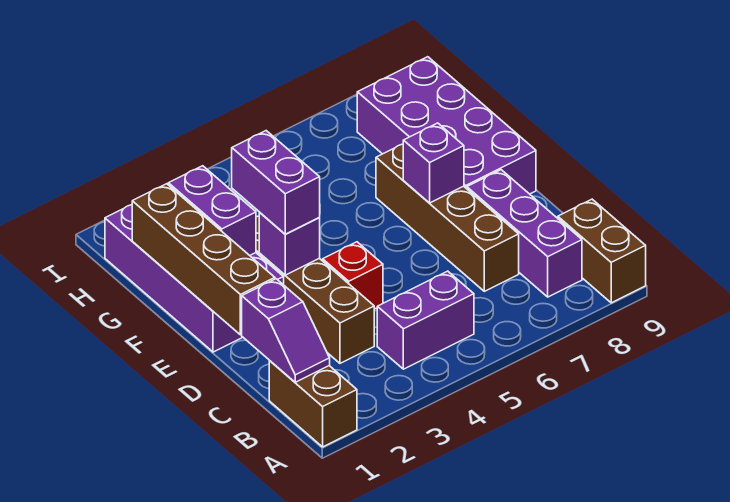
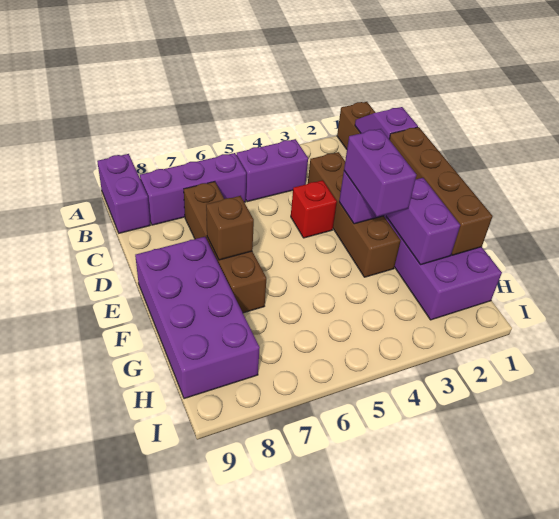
brown brick A9:B9 level 1 -> purple brick A9:B9 level 1
purple brick B8:D8 level 1 -> purple brick B6:B8 level 1
purple brick E7 level 2 -> brown brick E7 level 2

